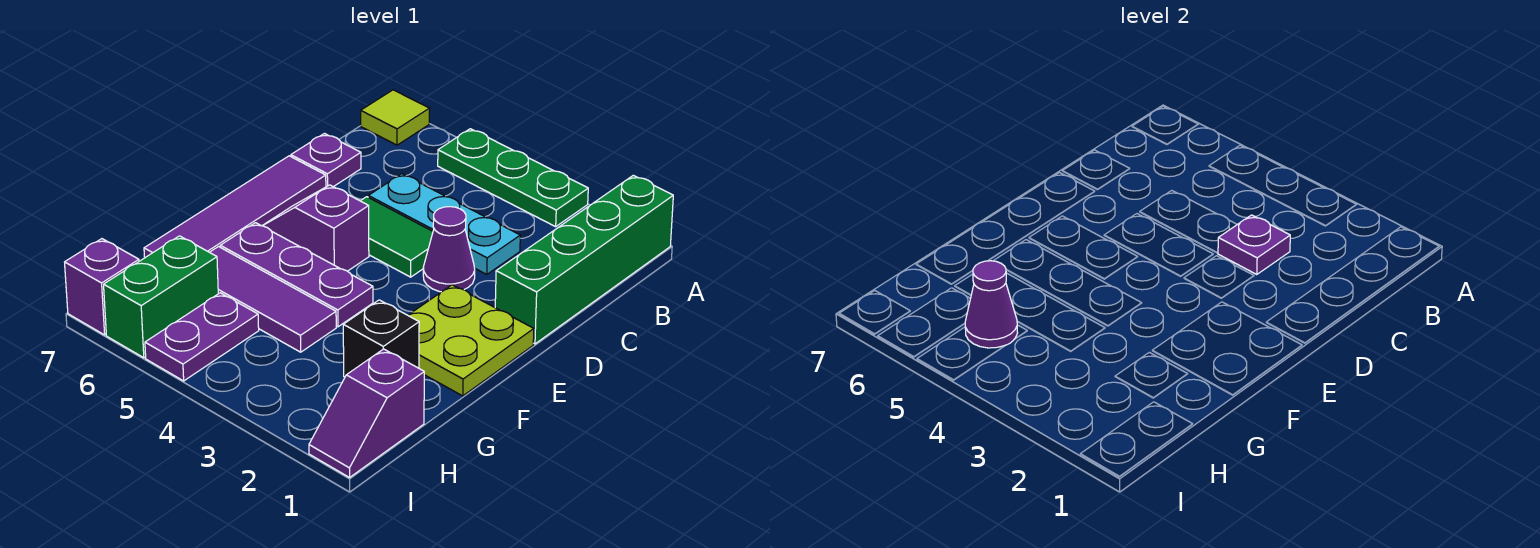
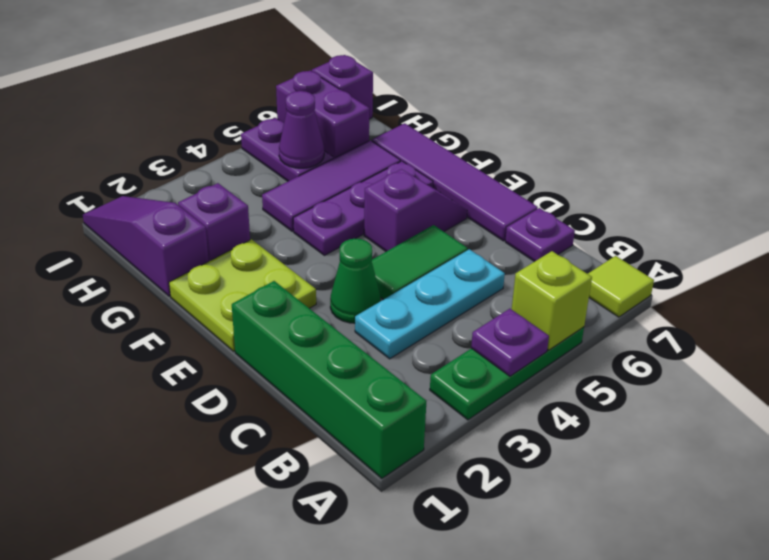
none -> lime brick A5 level 2
purple plate C3 level 2 -> purple plate A4 level 2
purple cone D3 level 1 -> green cone D3 level 1
black brick G2 level 1 -> purple brick G2 level 1
purple slope H1:I1 level 1 top H -> purple slope G1:I1 level 1 top G
green brick H6:I6 level 1 -> purple brick H6:I6 level 1

